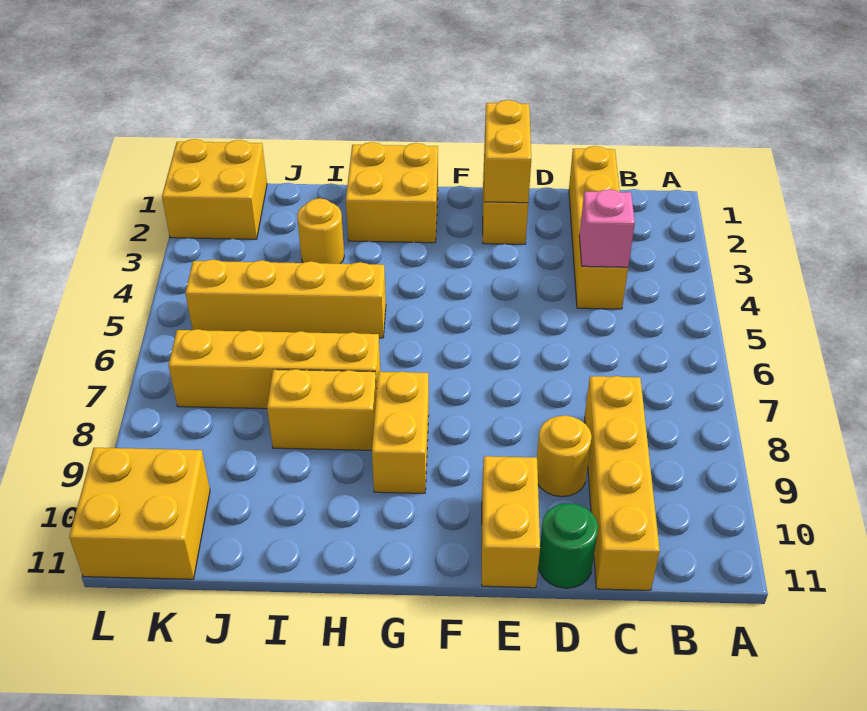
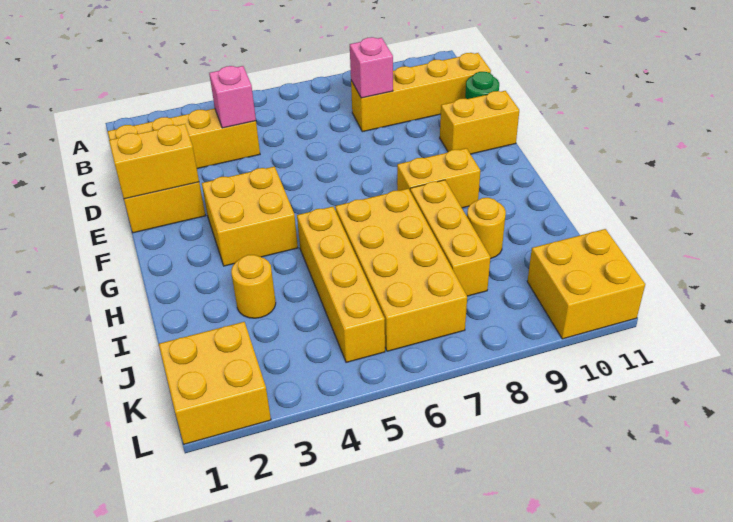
none -> pink brick C8 level 2
yellow round brick D9 level 1 -> yellow round brick I9 level 1
yellow brick G1:H2 level 1 -> yellow brick F3:G4 level 1
yellow brick H7:K7 level 1 -> yellow brick H6:K7 level 1
yellow brick H8:I8 level 1 -> yellow brick H8:J8 level 1

